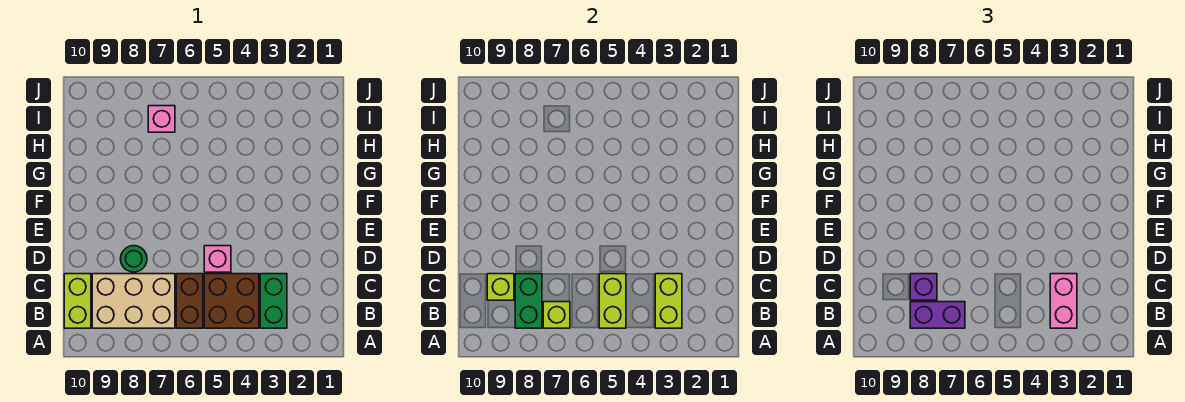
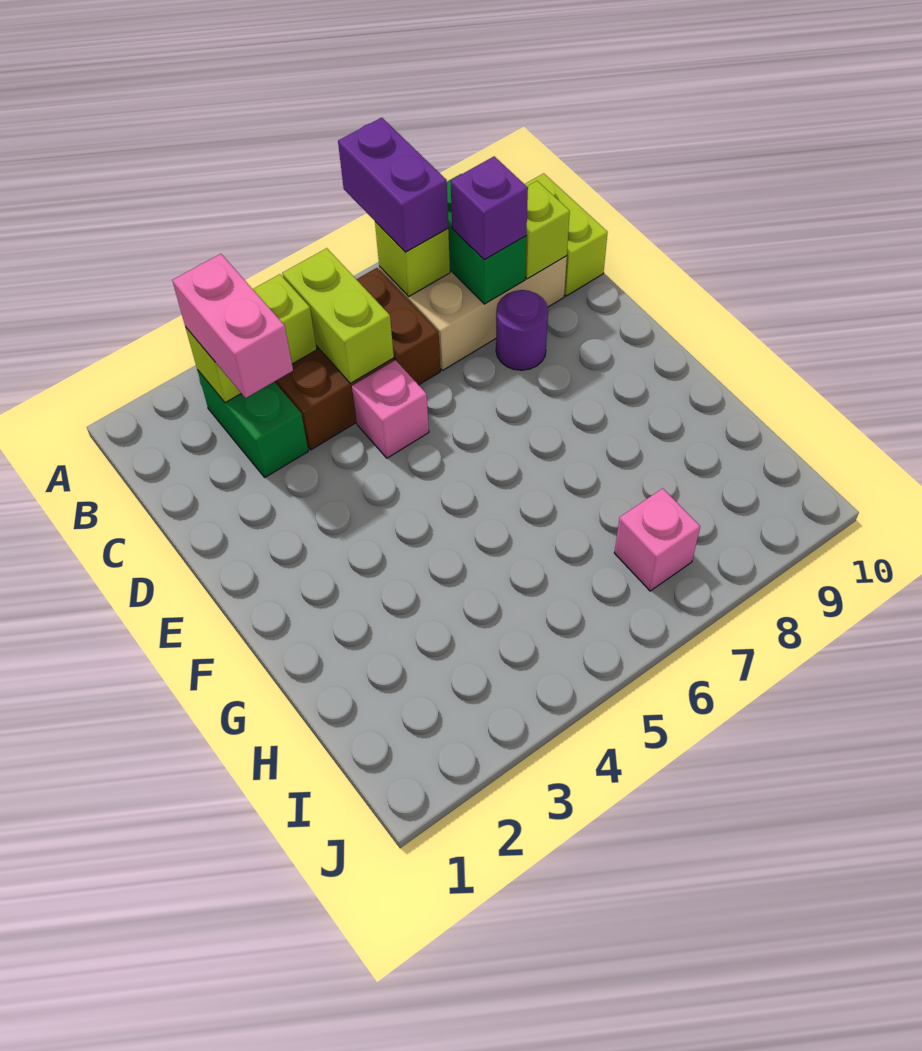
lime brick B3:C3 level 2 -> lime brick B3:B4 level 2
purple brick B7:B8 level 3 -> purple brick A7:B7 level 3
green round brick D8 level 1 -> purple round brick D8 level 1

